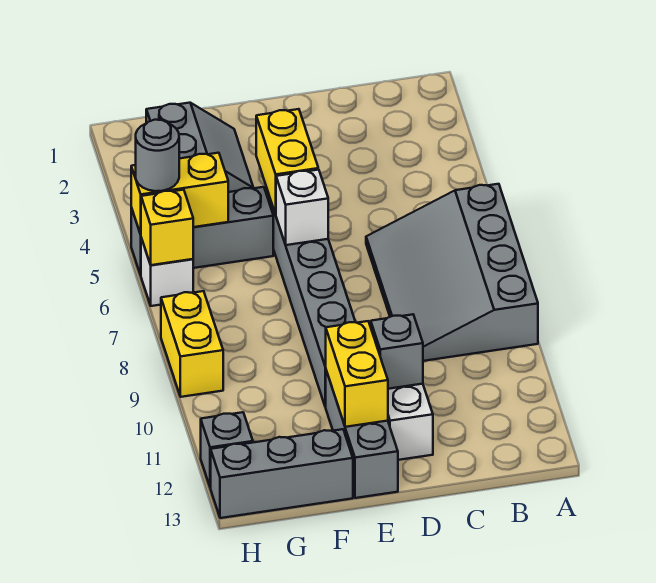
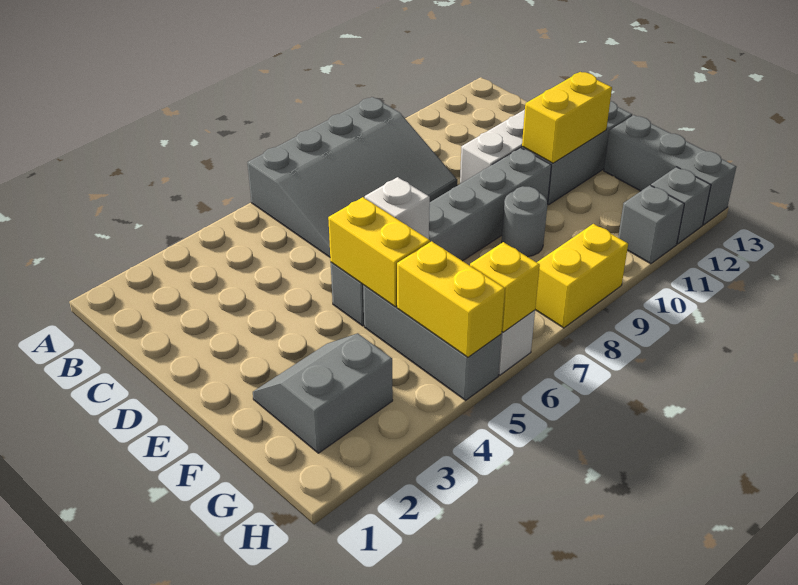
grey brick D11 level 2 -> grey brick H11 level 1
yellow brick E4:E5 level 2 -> yellow brick E5:F5 level 2
grey round brick H5 level 3 -> grey round brick F9 level 1

